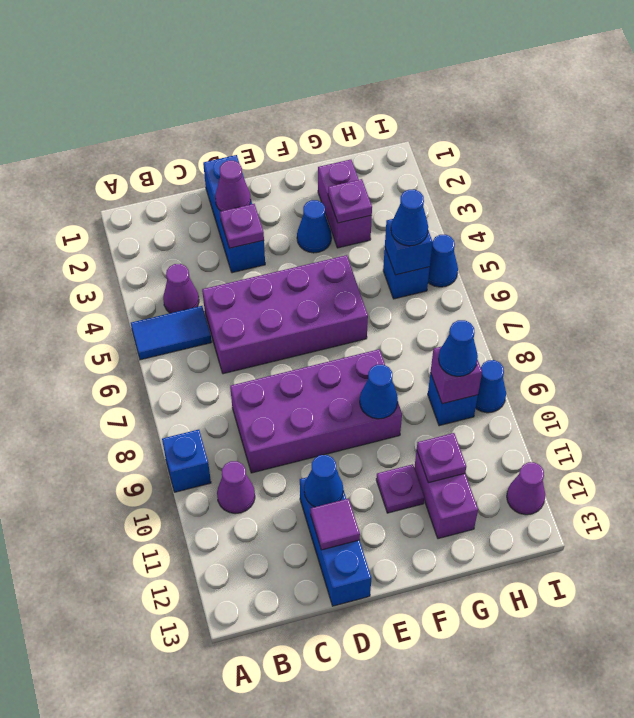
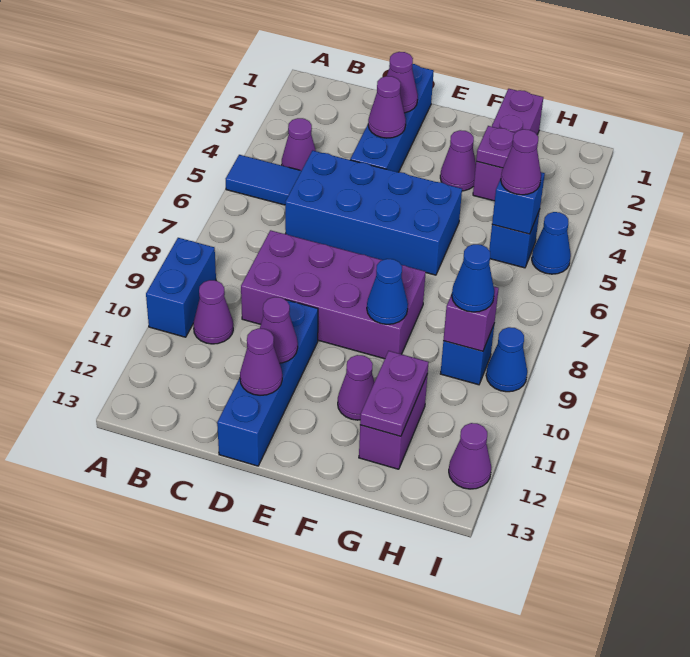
blue brick A9 level 1 -> blue brick A9:A10 level 1
purple brick C5:F6 level 1 -> blue brick C5:F6 level 1
blue brick D1:D3 level 1 -> blue brick D1:D4 level 1
purple plate D3 level 2 -> purple cone D3 level 2
blue brick D11:D13 level 1 -> blue brick D10:D13 level 1
blue cone D11 level 2 -> purple cone D11 level 2
purple tile D12 level 2 -> purple cone D12 level 2
blue cone F3 level 1 -> purple cone F3 level 1
purple plate F11 level 1 -> purple cone F11 level 1
purple brick G2:G3 level 1 -> purple brick G1:G3 level 1
purple plate G11 level 2 -> purple plate G11:G12 level 2
blue cone H5 level 3 -> purple cone H5 level 3

